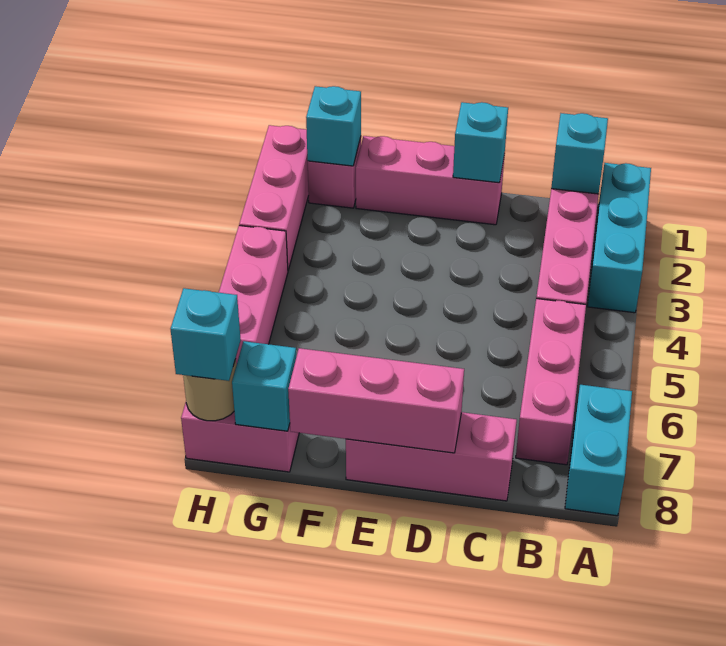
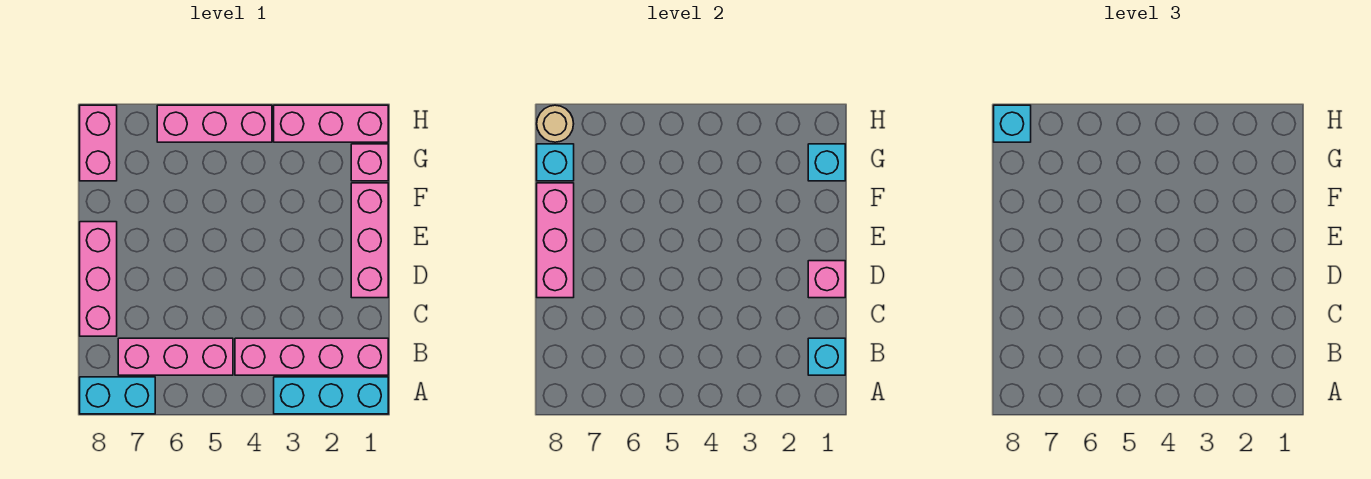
cyan brick D1 level 2 -> pink brick D1 level 2

